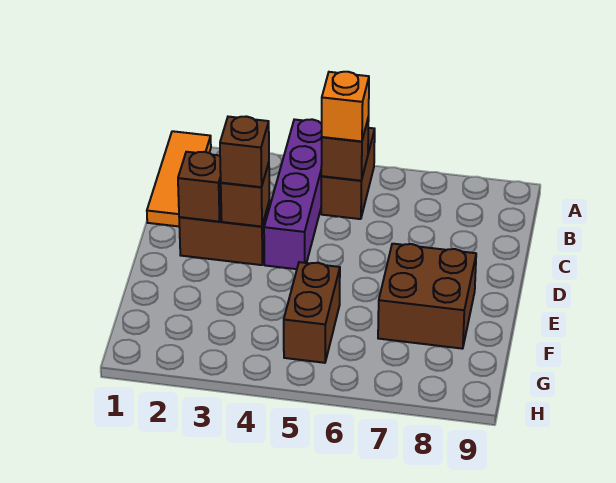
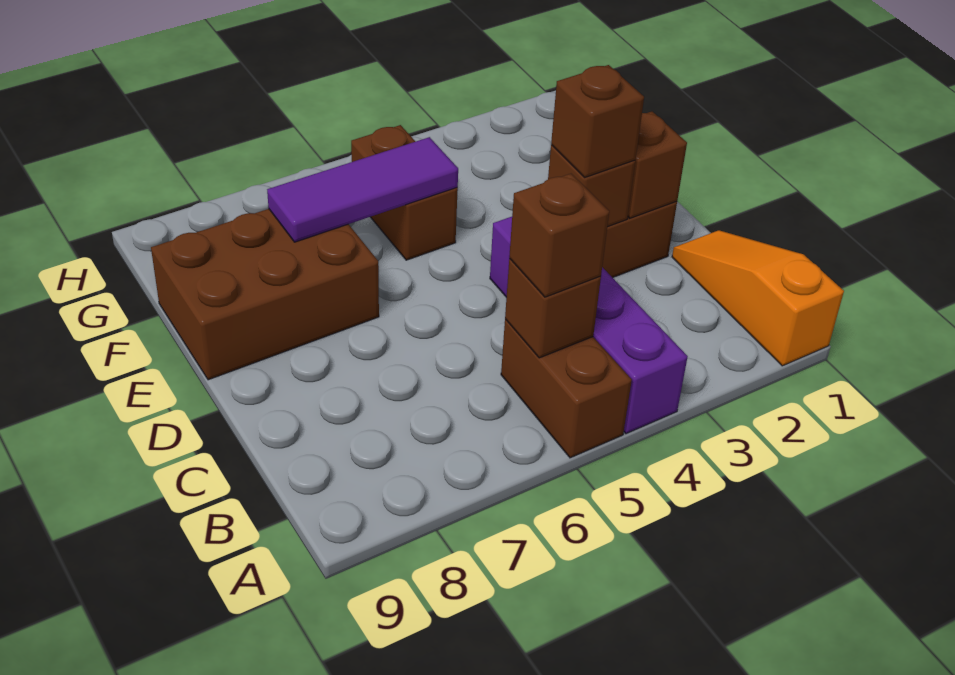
orange tile A1:C1 level 1 -> orange slope A1:C1 level 1 top A
orange brick B5 level 3 -> brown brick B5 level 3
brown brick E7:F8 level 1 -> brown brick E7:F9 level 1
none -> purple tile F5:F7 level 2

